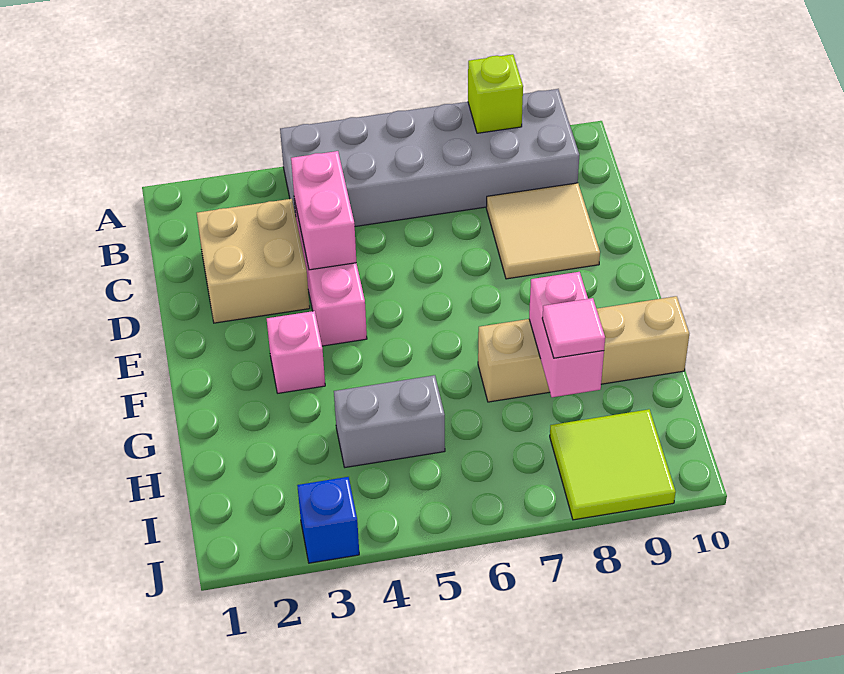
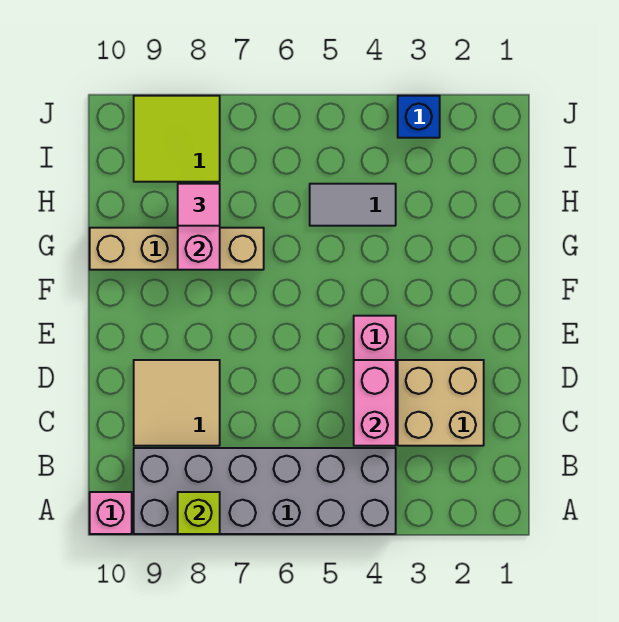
pink brick F3 level 1 -> pink brick A10 level 1
grey brick H4:H5 level 1 -> grey tile H4:H5 level 1

